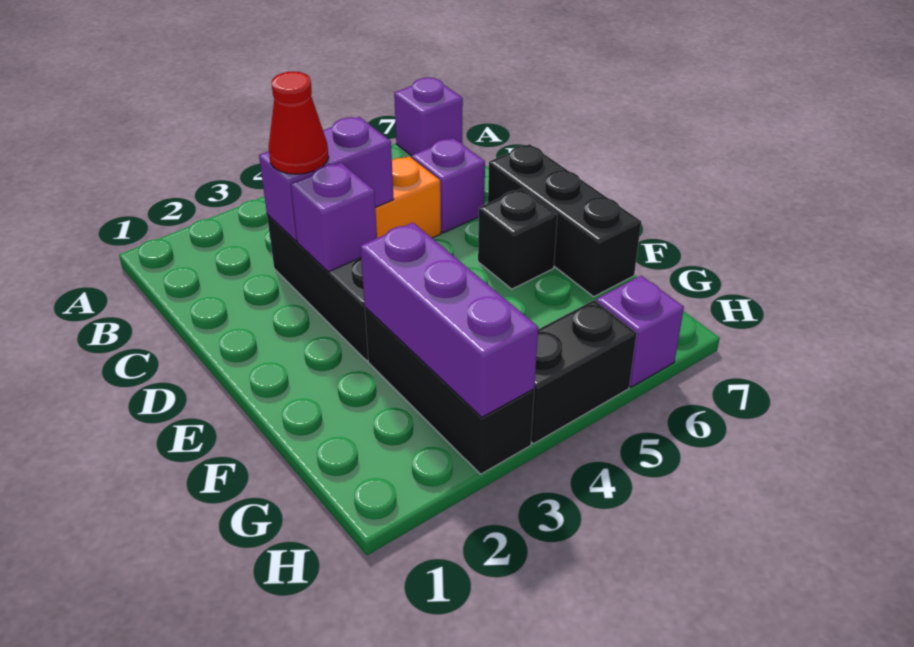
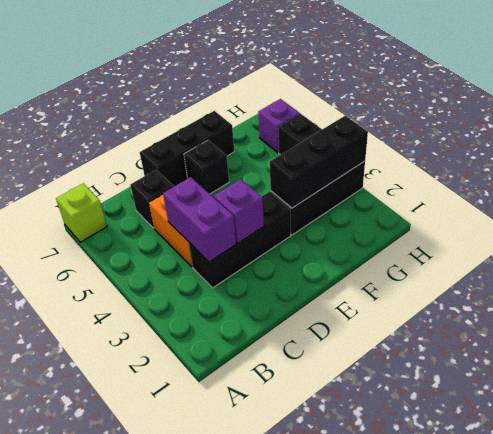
purple brick A7 level 1 -> lime brick A7 level 1
red cone C3 level 3 -> none
purple brick C6 level 1 -> black brick C6 level 1
purple brick F3:H3 level 2 -> black brick F3:H3 level 2

